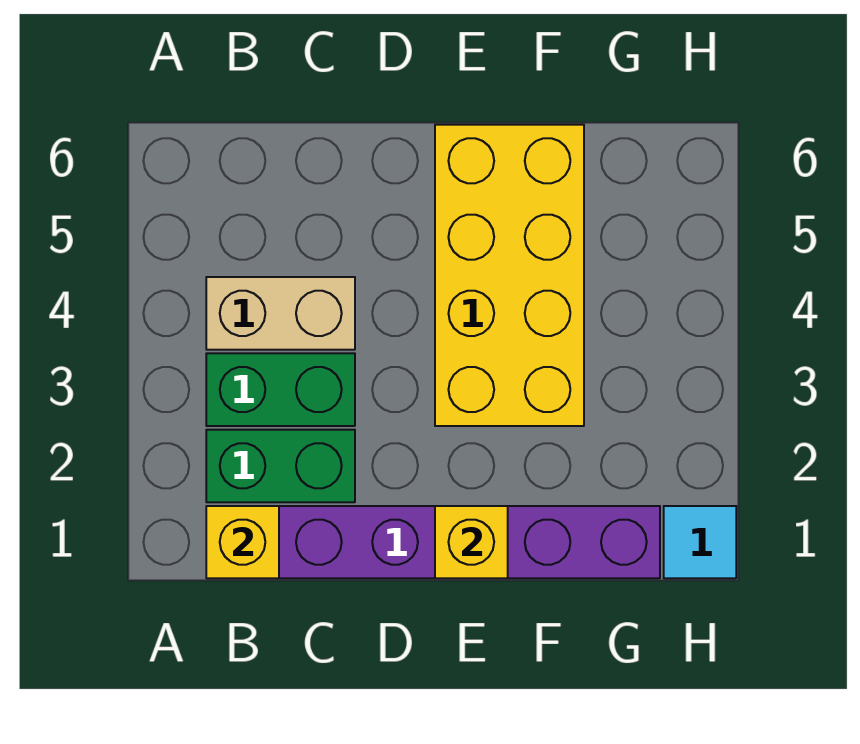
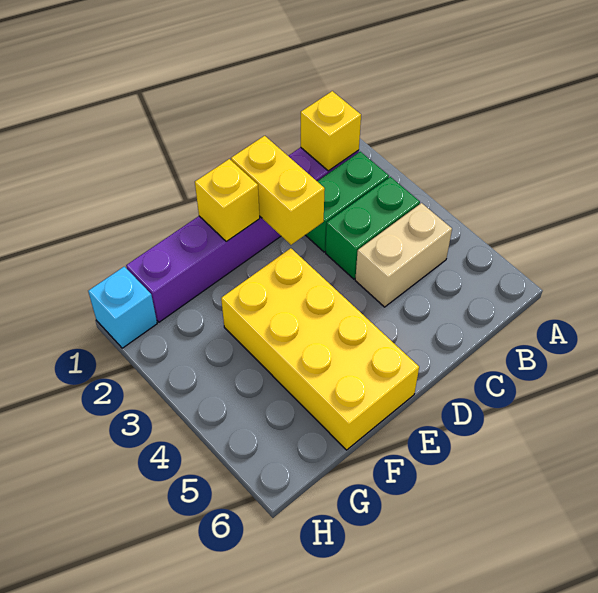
none -> yellow brick D1:D2 level 2
cyan tile H1 level 1 -> cyan brick H1 level 1

